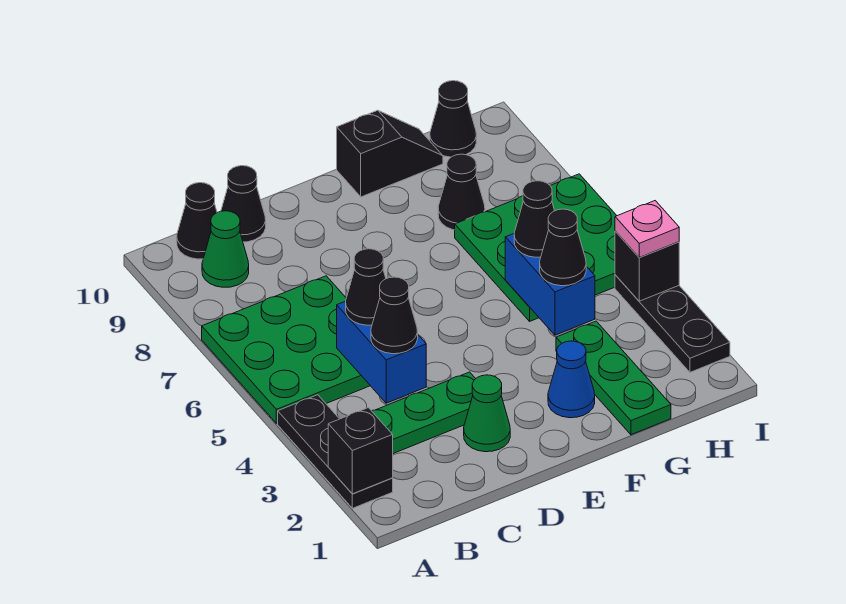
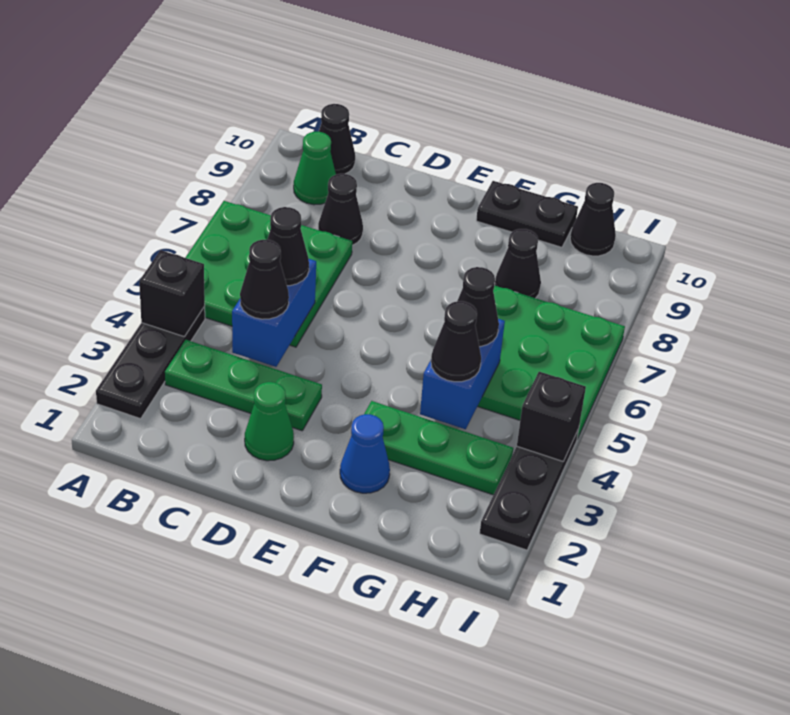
black brick A2 level 2 -> black brick A4 level 2
black cone C10 level 1 -> black cone C8 level 1
black slope F10:G10 level 1 top F -> black plate F10:G10 level 1
green plate G1:G3 level 1 -> green plate F3:H3 level 1
pink plate I4 level 3 -> none

